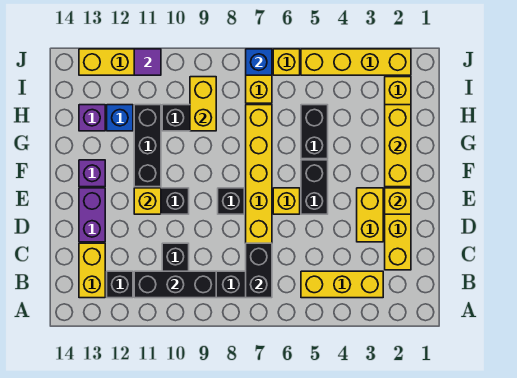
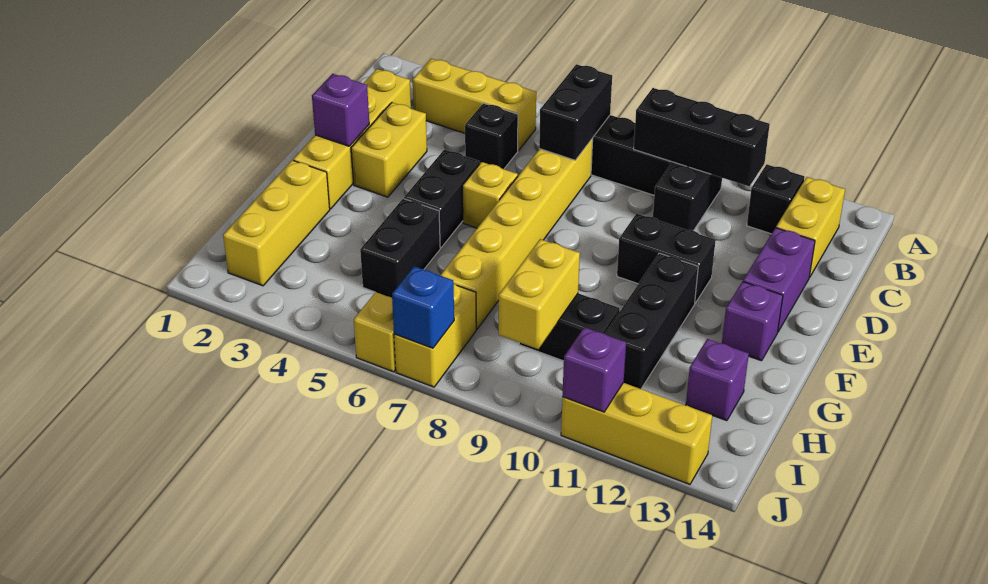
yellow brick E2 level 2 -> purple brick E2 level 2
black brick E8 level 1 -> black brick C5 level 1
yellow brick E11 level 2 -> none
yellow brick F2:H2 level 2 -> none
blue brick H12 level 1 -> none
yellow brick J2:J5 level 1 -> none
purple tile J11 level 2 -> purple brick J11 level 2

